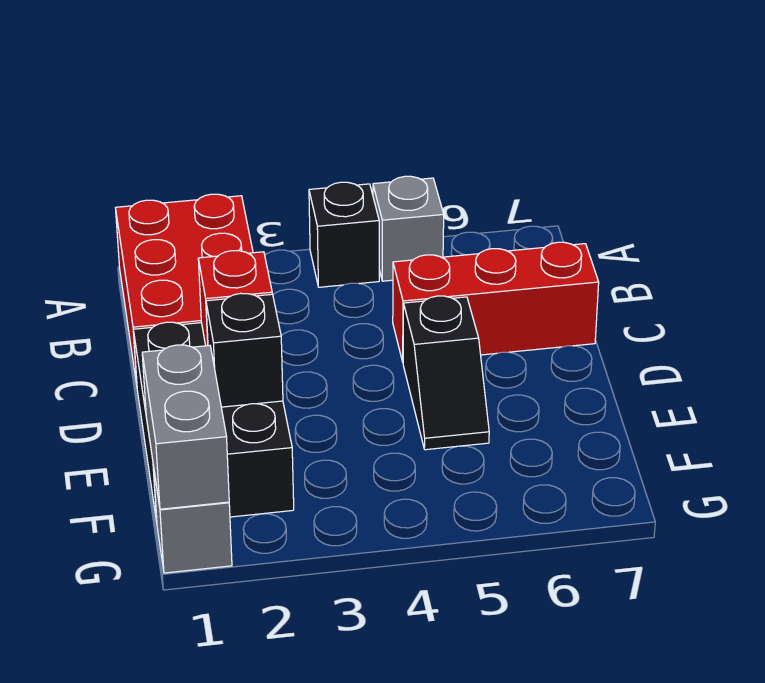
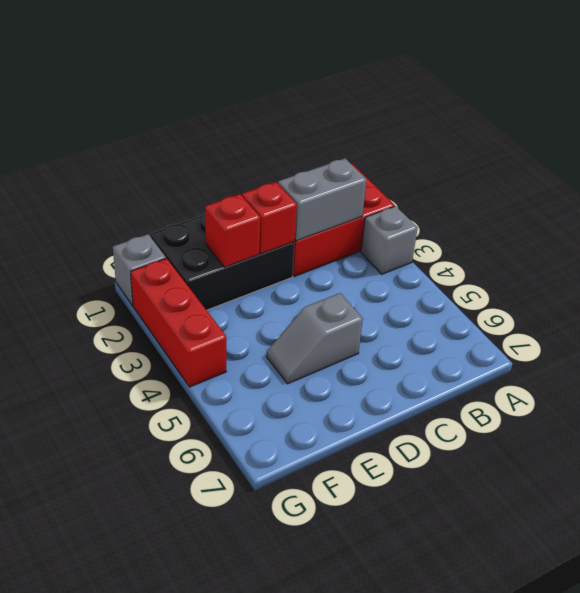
black brick A4 level 1 -> none
grey brick A5 level 1 -> grey brick A3 level 1
red brick C5:C7 level 1 -> red brick G2:G4 level 1
black slope D5:E5 level 1 top D -> grey slope D5:E5 level 1 top D
black brick E2 level 2 -> red brick E2 level 2
grey brick F1:G1 level 2 -> grey brick B2:C2 level 2

